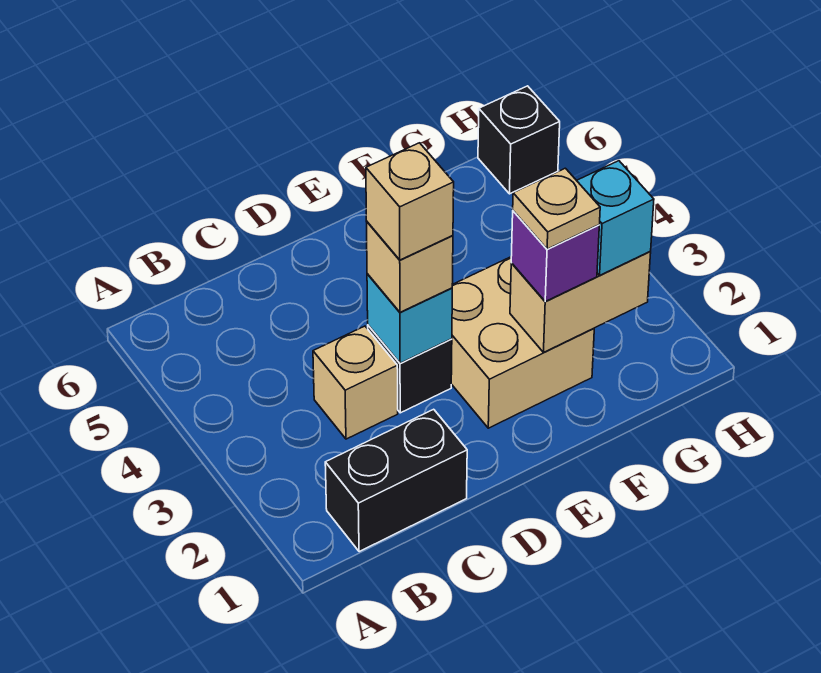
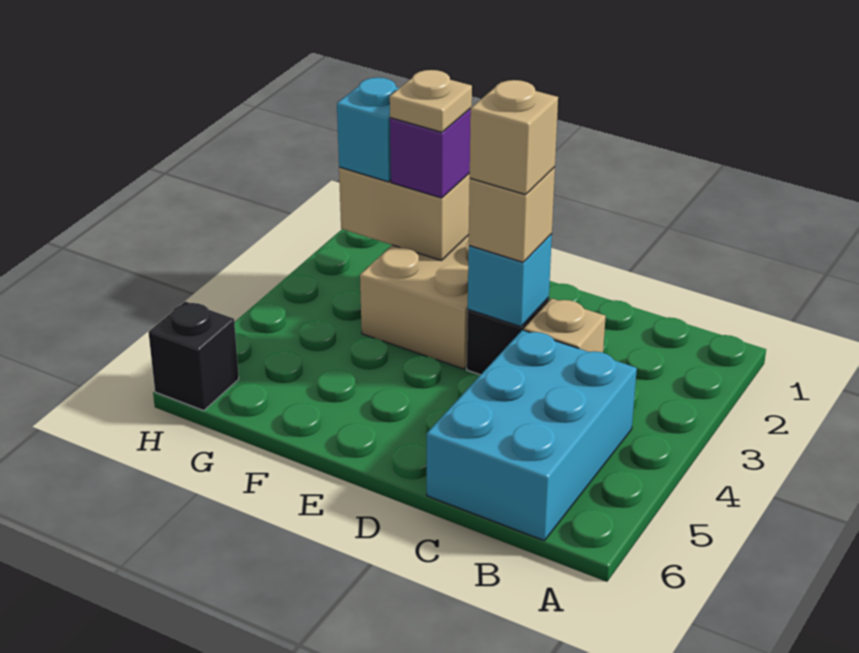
black brick B1:C1 level 1 -> none
none -> cyan brick B4:C6 level 1

